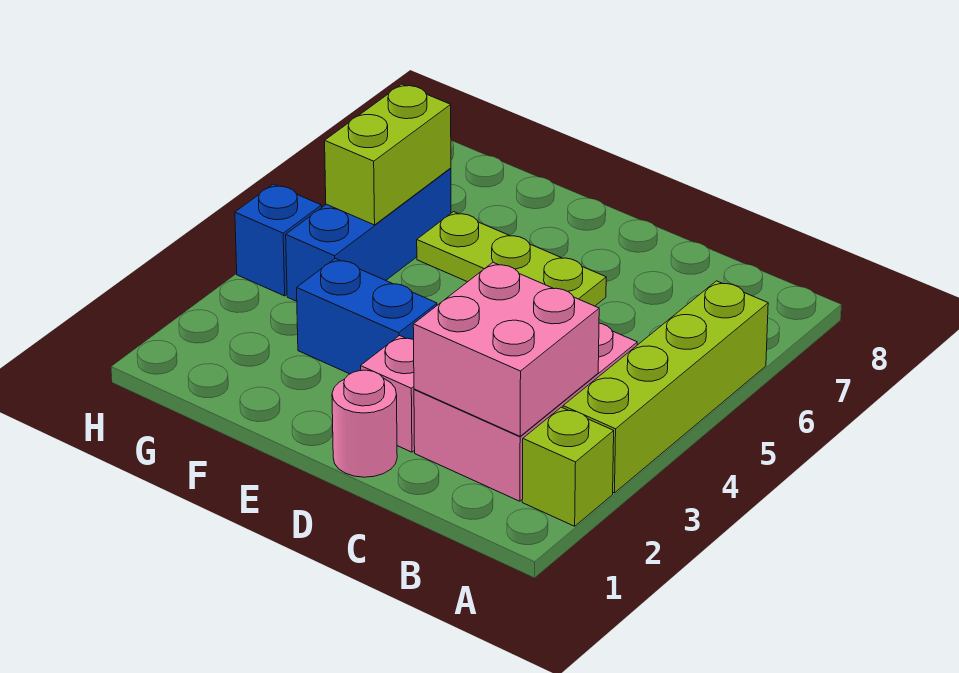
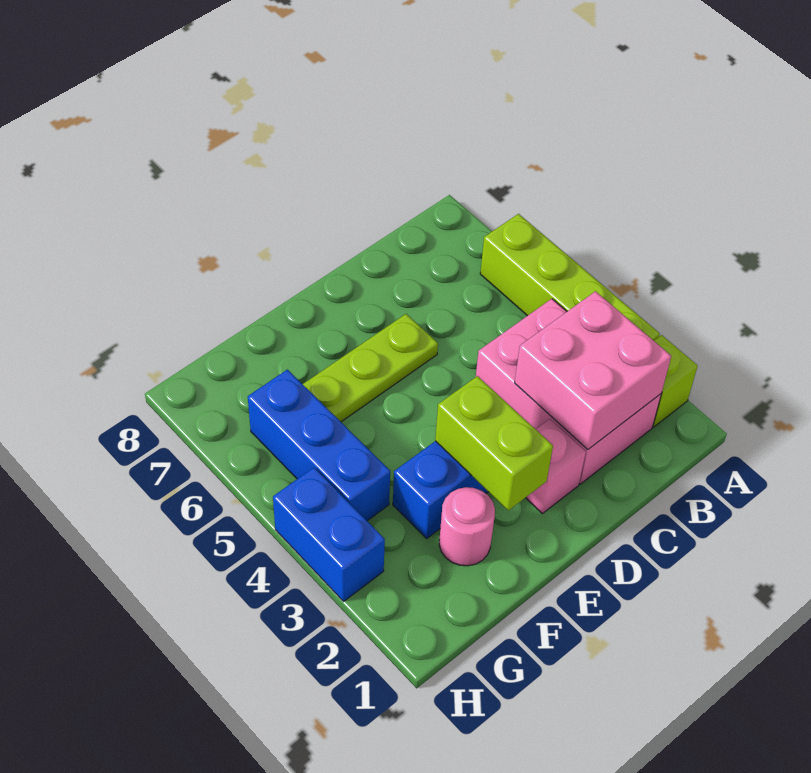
pink round brick D1 level 1 -> pink round brick F2 level 1
lime brick G5:G6 level 2 -> lime brick E2:E3 level 2
blue brick H4 level 1 -> blue brick H3:H4 level 1

